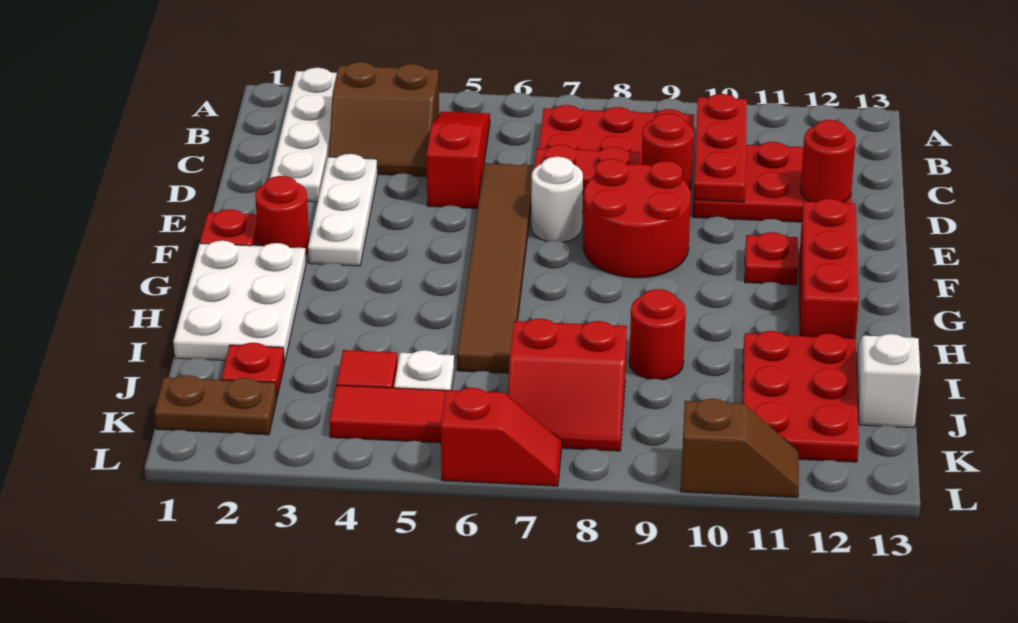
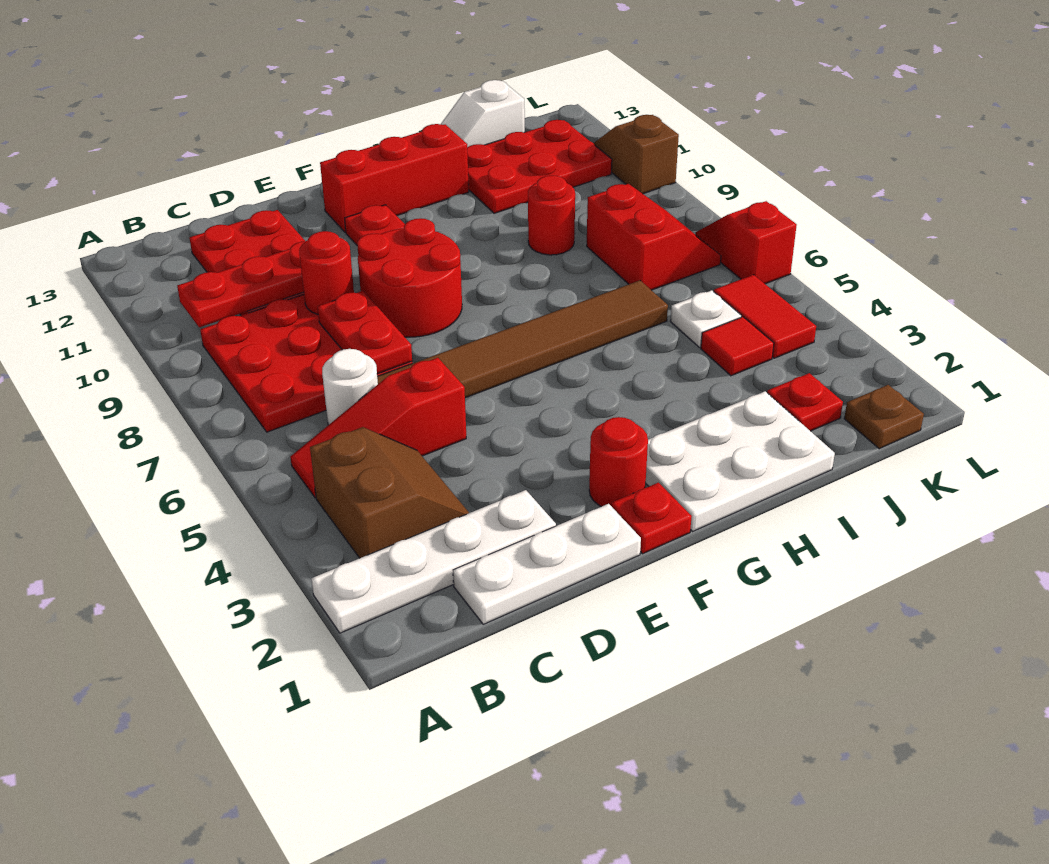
white plate D3:F3 level 1 -> white plate C1:E1 level 1
red round brick D12 level 2 -> none
white round brick E7 level 1 -> white round brick C6 level 1
brown plate K1:K2 level 1 -> brown plate K1 level 1

